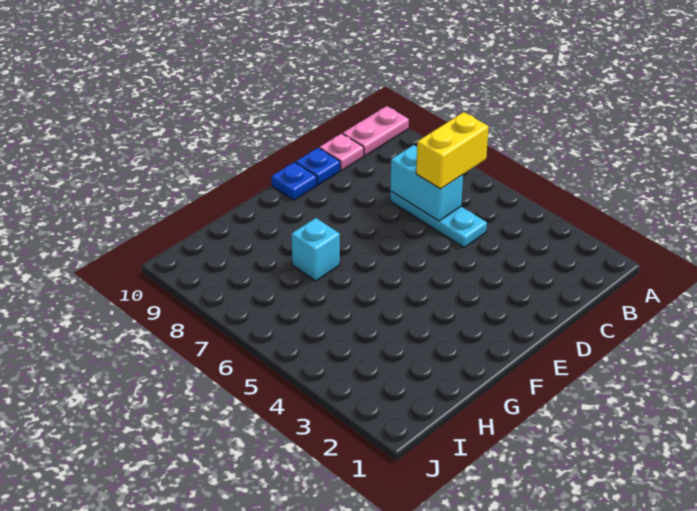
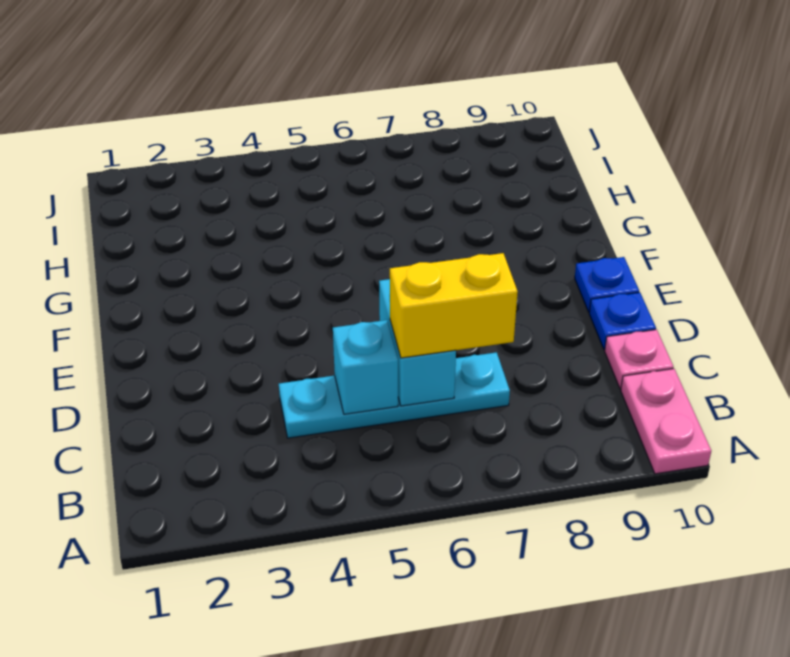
yellow brick B6:C6 level 3 -> yellow brick C6:C7 level 3
cyan plate C5:C7 level 1 -> cyan plate C4:C7 level 1
cyan brick C6:C7 level 2 -> cyan brick C6:D6 level 2
cyan brick G7 level 1 -> cyan brick C5 level 2

